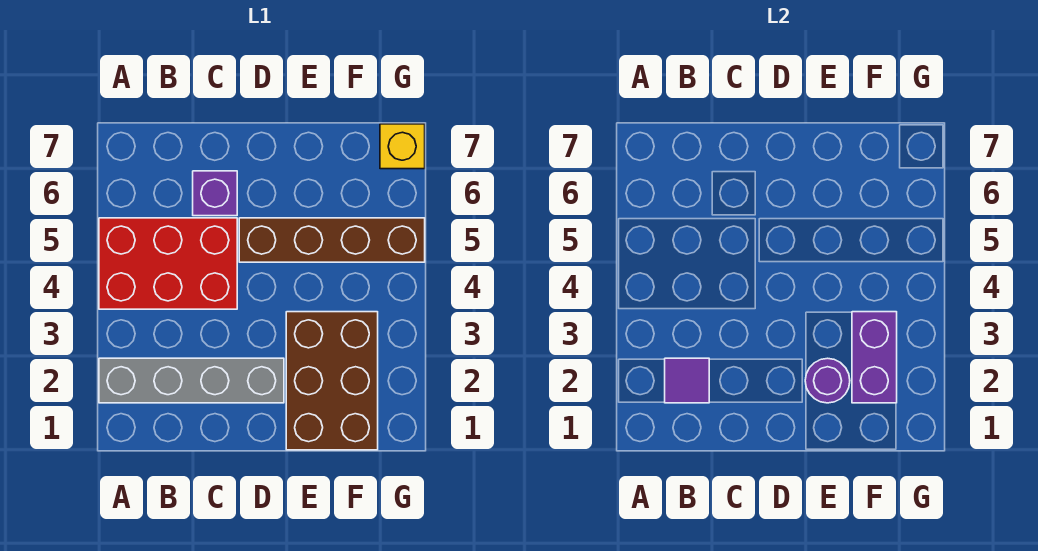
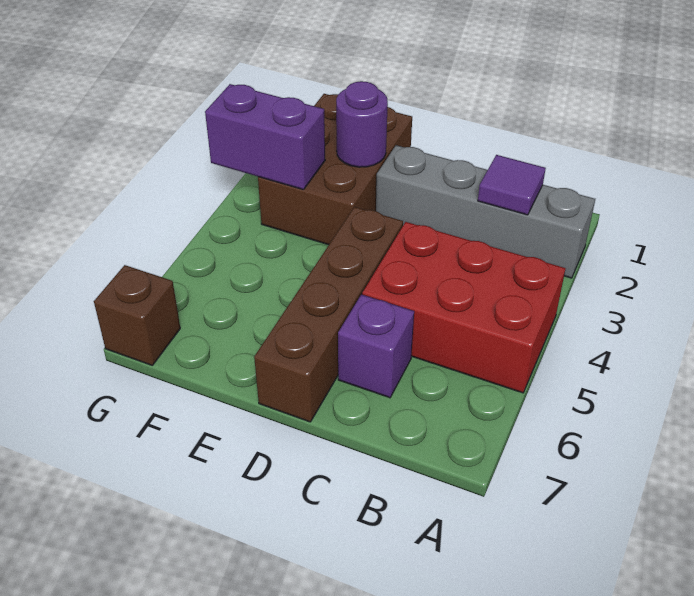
brown brick D5:G5 level 1 -> brown brick D4:D7 level 1
purple brick F2:F3 level 2 -> purple brick F3:G3 level 2
yellow brick G7 level 1 -> brown brick G7 level 1

